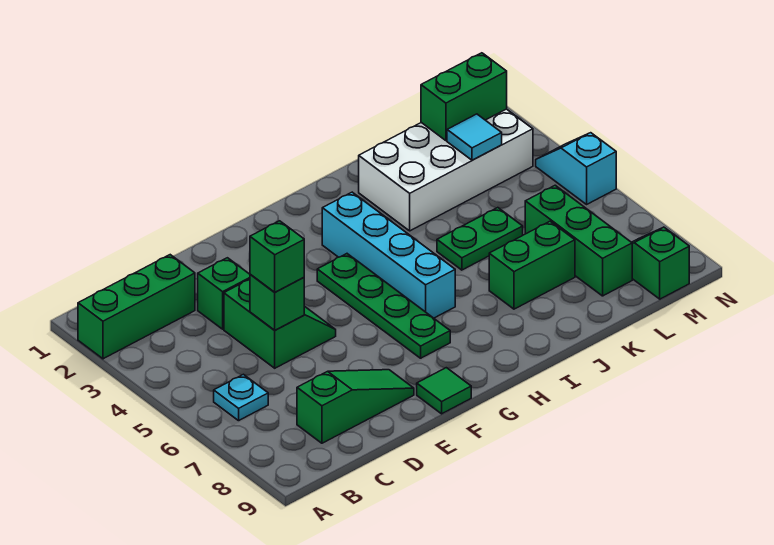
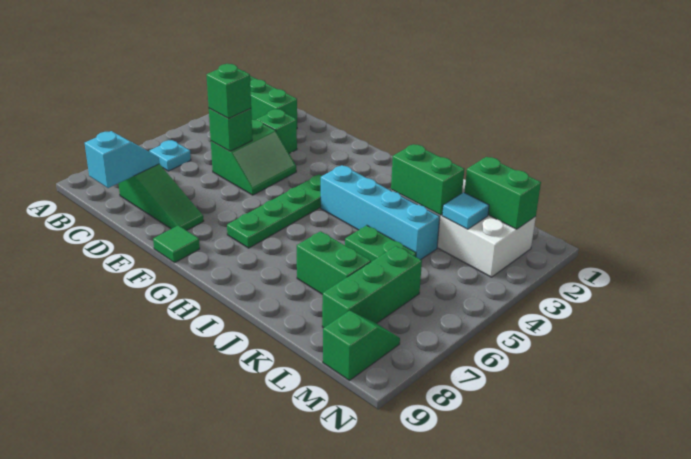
cyan brick H3:H6 level 1 -> cyan brick H4:K4 level 1
none -> green brick J3:K3 level 2
cyan slope N4:N5 level 1 top 5 -> cyan slope C8:C9 level 2 top 9

